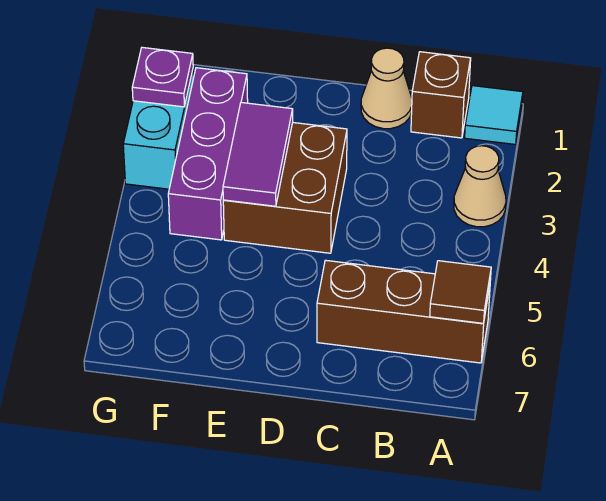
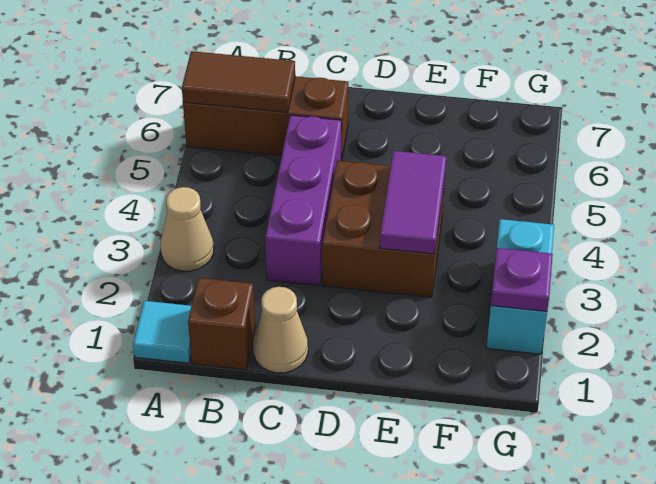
brown tile A6 level 2 -> brown tile A6:B6 level 2
purple brick F2:F4 level 1 -> purple brick C3:C5 level 1

